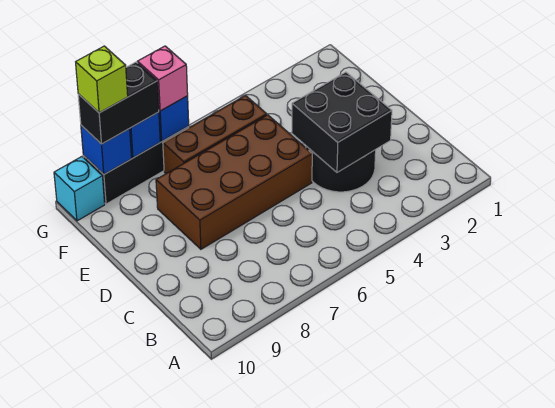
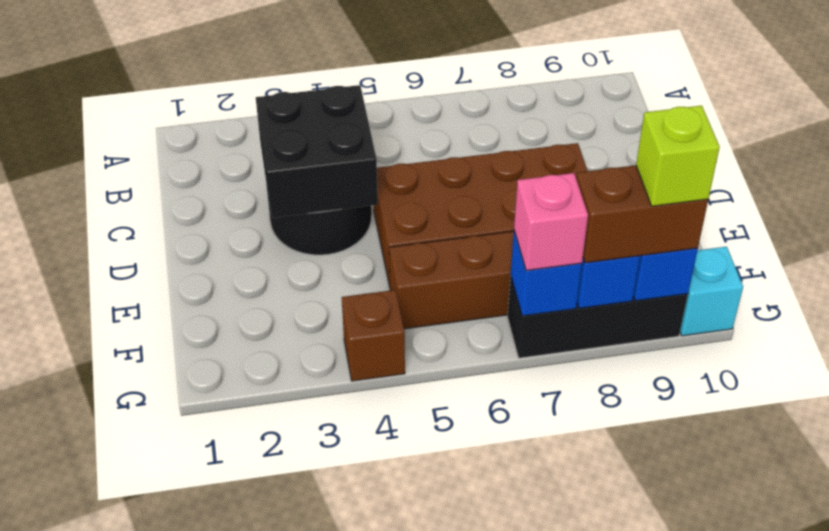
none -> brown brick G4 level 1
black brick G8:G9 level 3 -> brown brick G8:G9 level 3

